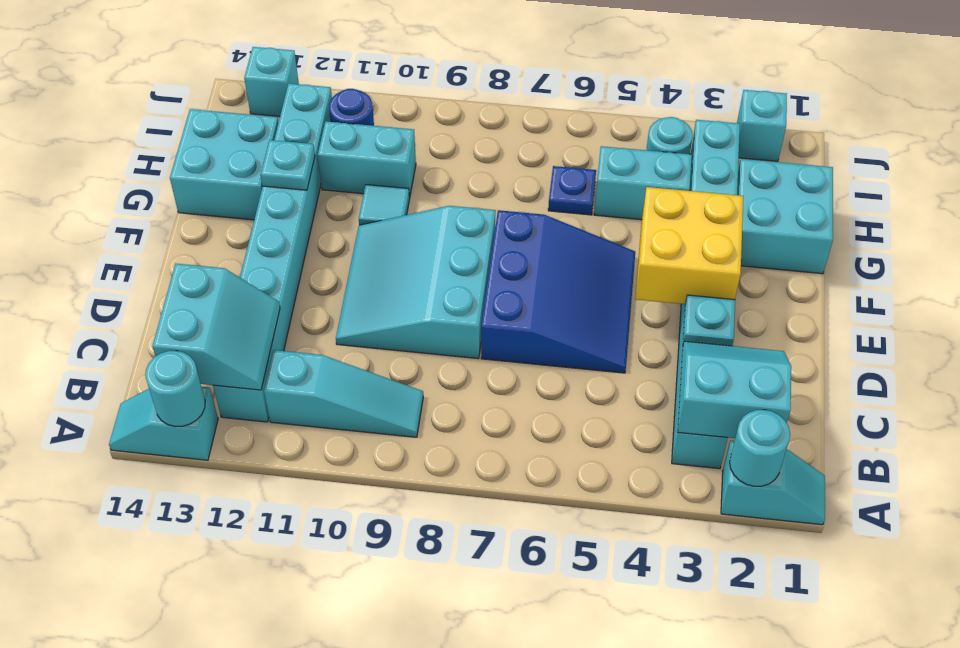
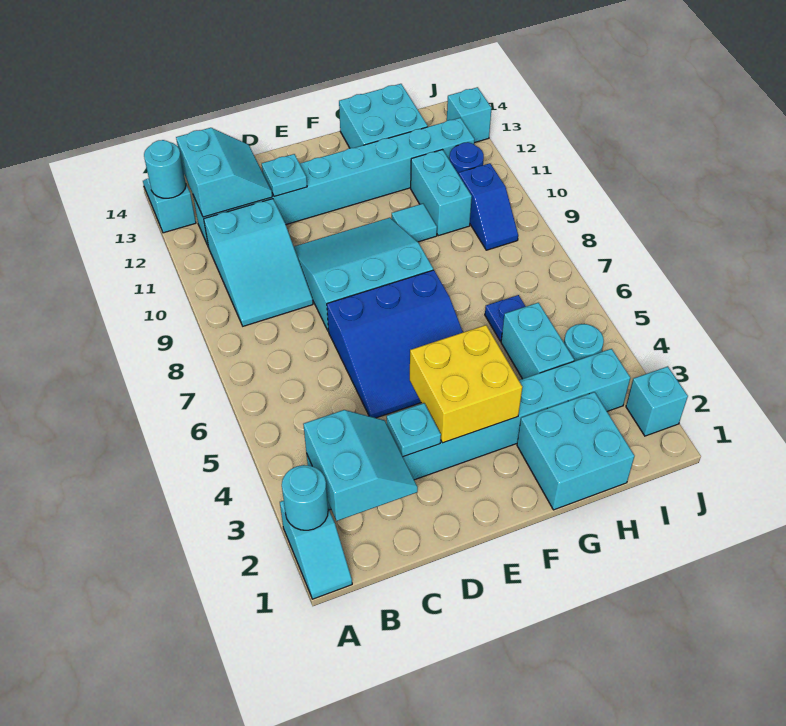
cyan slope B9:B11 level 1 top 11 -> cyan slope B9:C11 level 1 top 11
cyan slope B12:C13 level 2 top 13 -> cyan slope B12:C13 level 2 top B
cyan plate G12 level 2 -> cyan plate D12 level 2
none -> blue slope I9:I10 level 1 top 10

